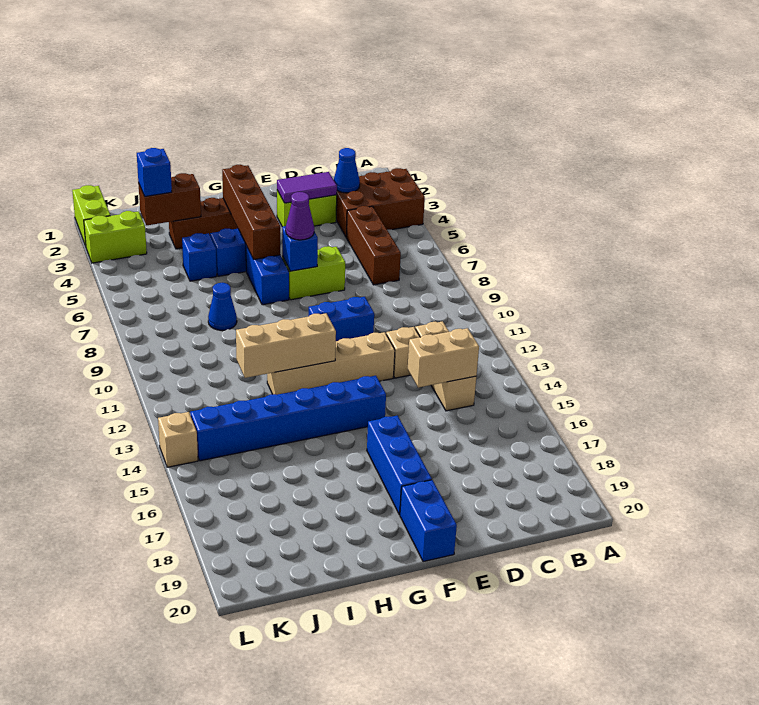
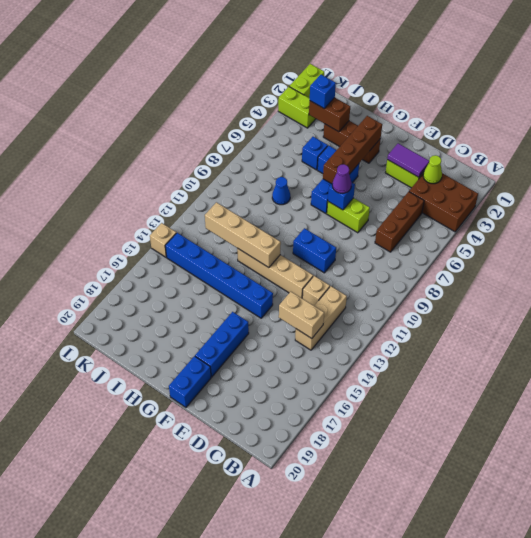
blue cone C3 level 2 -> lime cone C3 level 2
tan brick G12:I12 level 2 -> tan brick G12:J12 level 2

